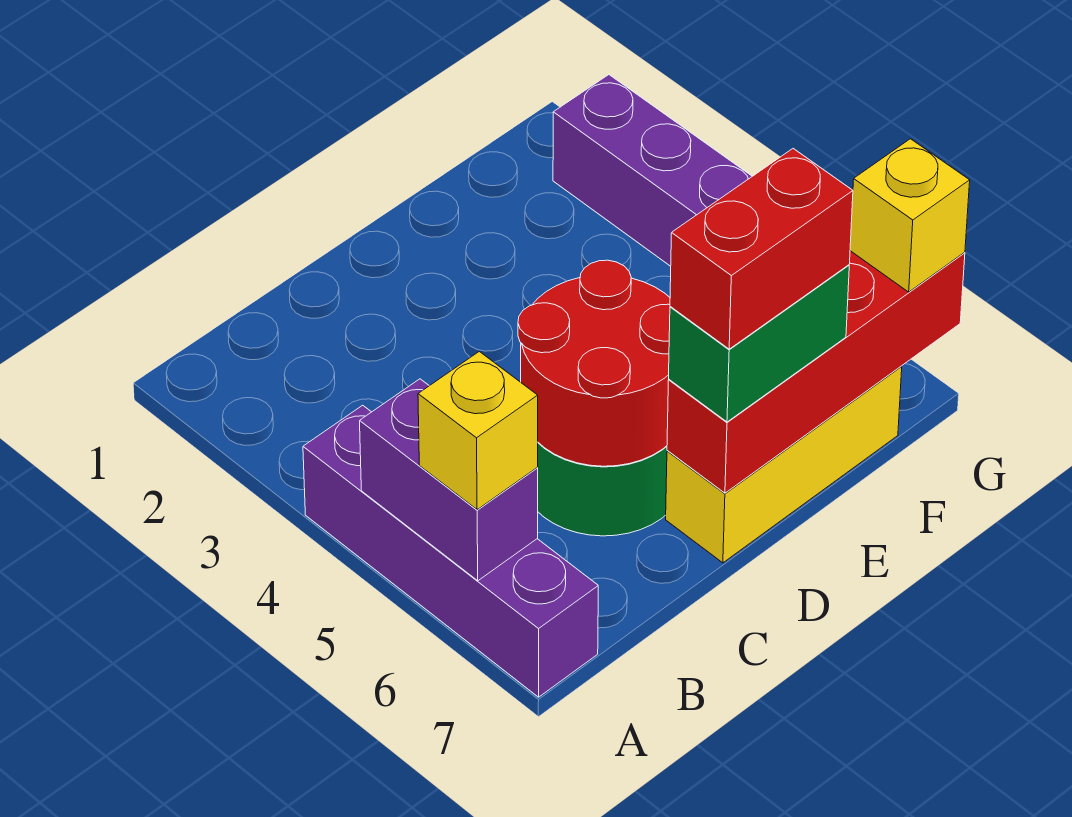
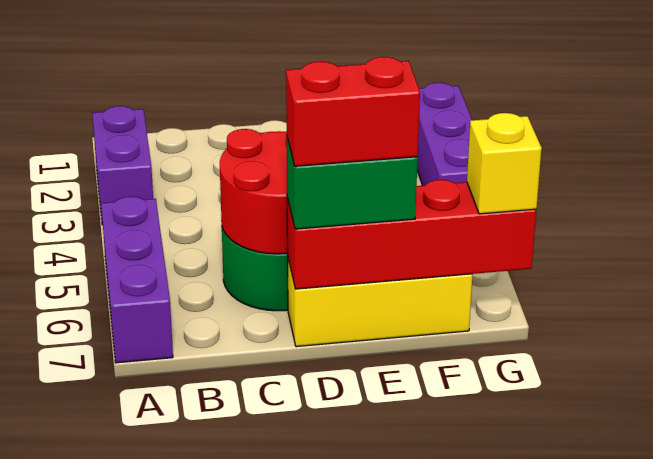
purple brick A4:A7 level 1 -> purple brick A5:A7 level 1
purple brick A5:A6 level 2 -> purple brick A2:A3 level 1
yellow brick A6 level 3 -> none

